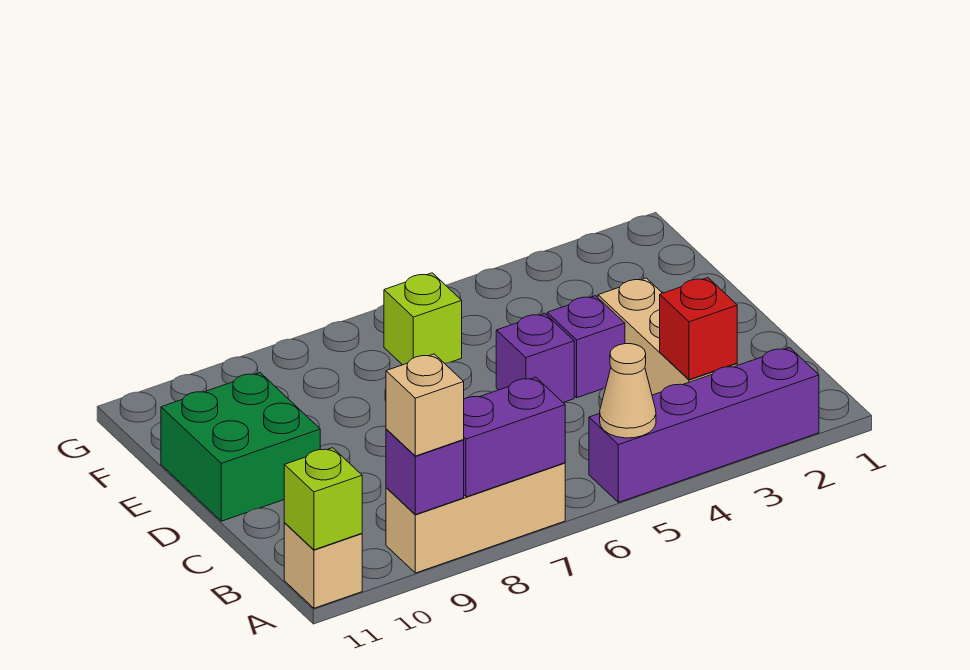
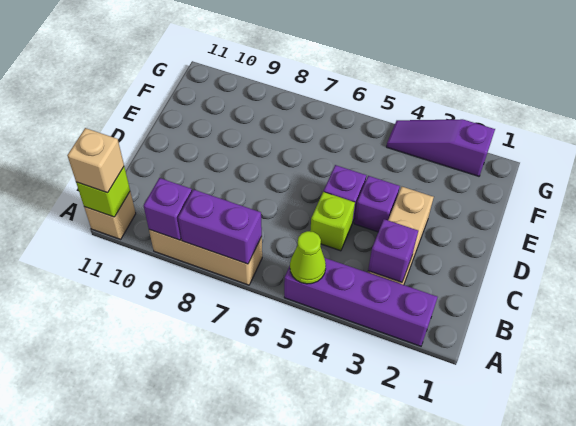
tan cone A5 level 2 -> lime cone A5 level 2
tan brick A9 level 3 -> tan brick A11 level 3
red brick B3 level 2 -> purple brick B3 level 2
green brick D10:E11 level 1 -> none
lime brick F6 level 1 -> lime brick C5 level 1
none -> purple slope G2:G4 level 1 top 2

